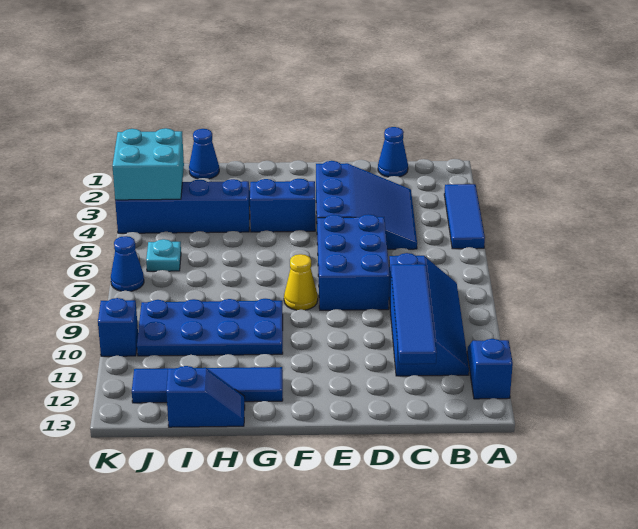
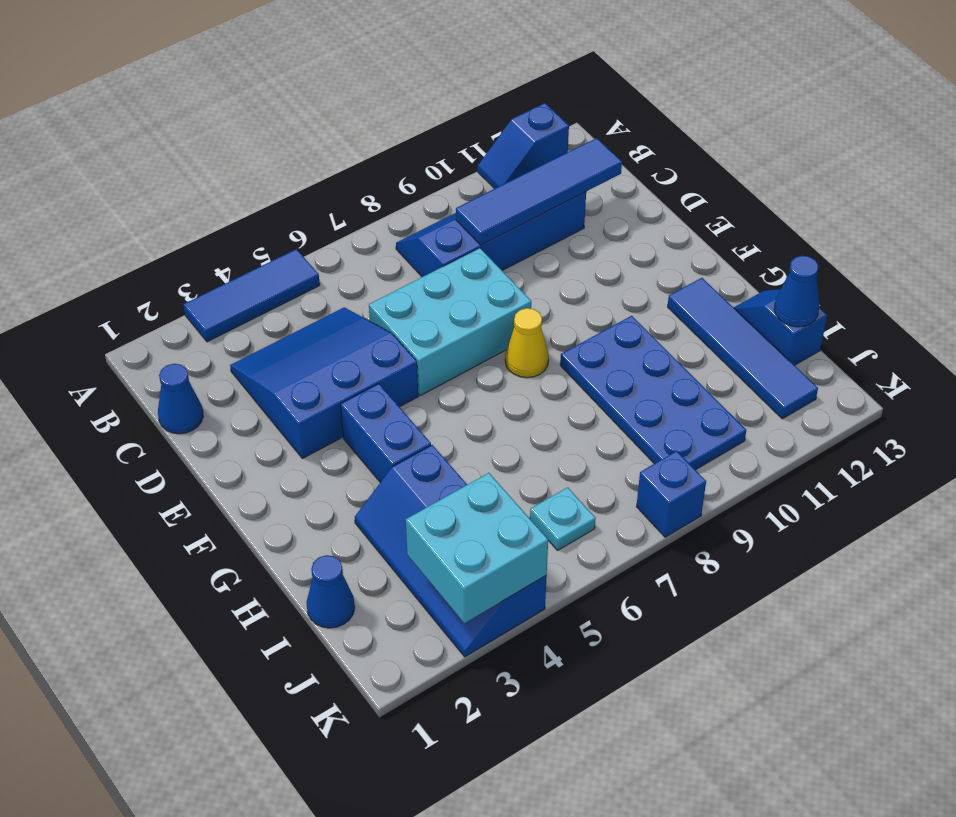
blue brick D6:E8 level 1 -> cyan brick D6:E8 level 1
blue cone K7 level 1 -> blue cone I13 level 2
blue brick K10 level 1 -> blue brick K8 level 1

